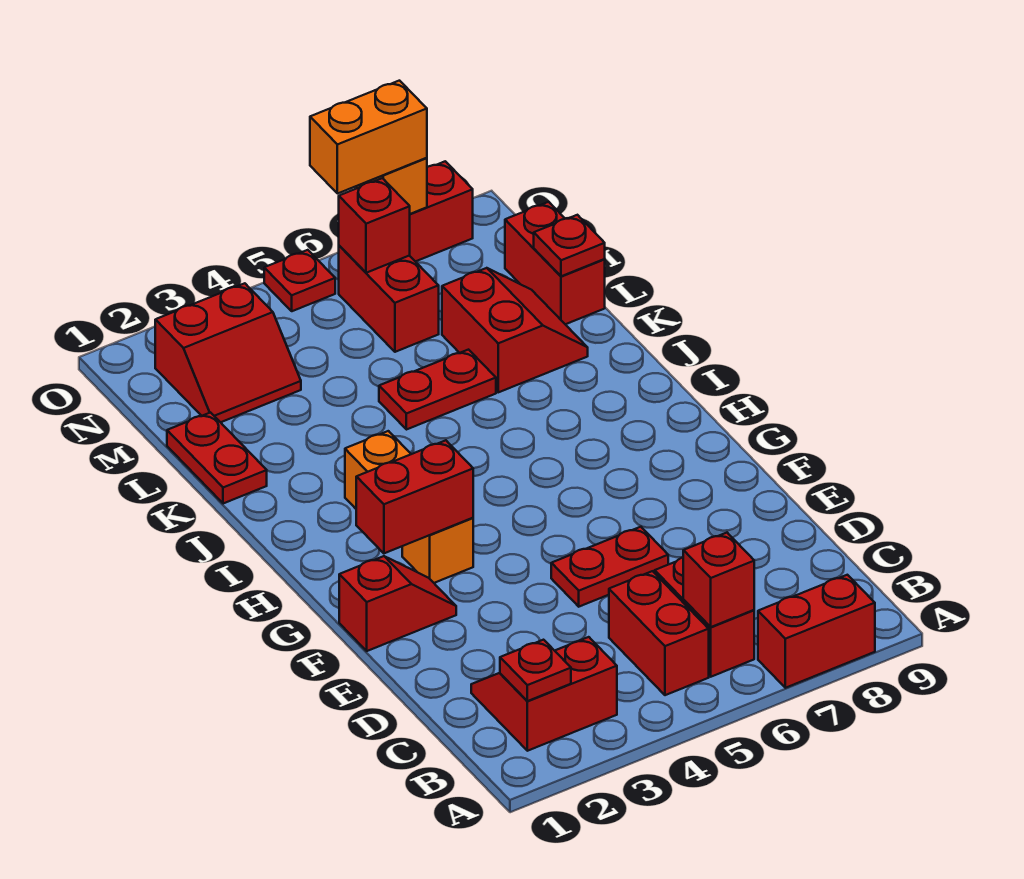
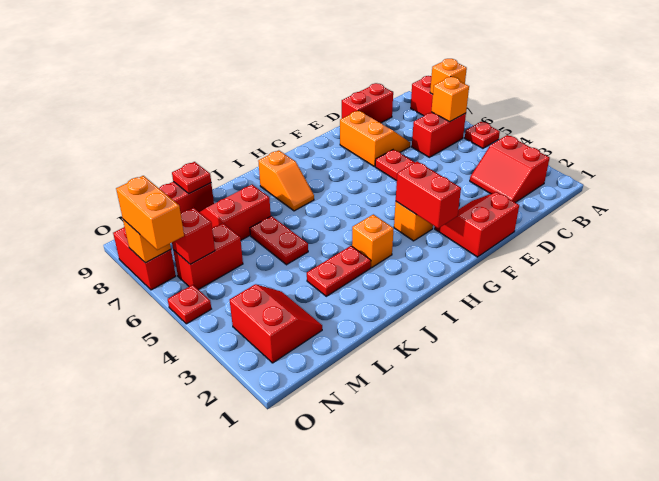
none -> orange brick A7 level 2
red plate B2 level 2 -> red plate A5 level 1
red brick B5:C5 level 1 -> red brick C9:D9 level 1
red brick B6 level 2 -> orange brick B6 level 2
none -> orange slope D7:E8 level 1 top E
red slope F1:F2 level 1 top 1 -> red slope E1:F2 level 1 top 1
none -> orange slope I7:I8 level 1 top 8
red plate K1:L1 level 1 -> red plate J3:K3 level 1

